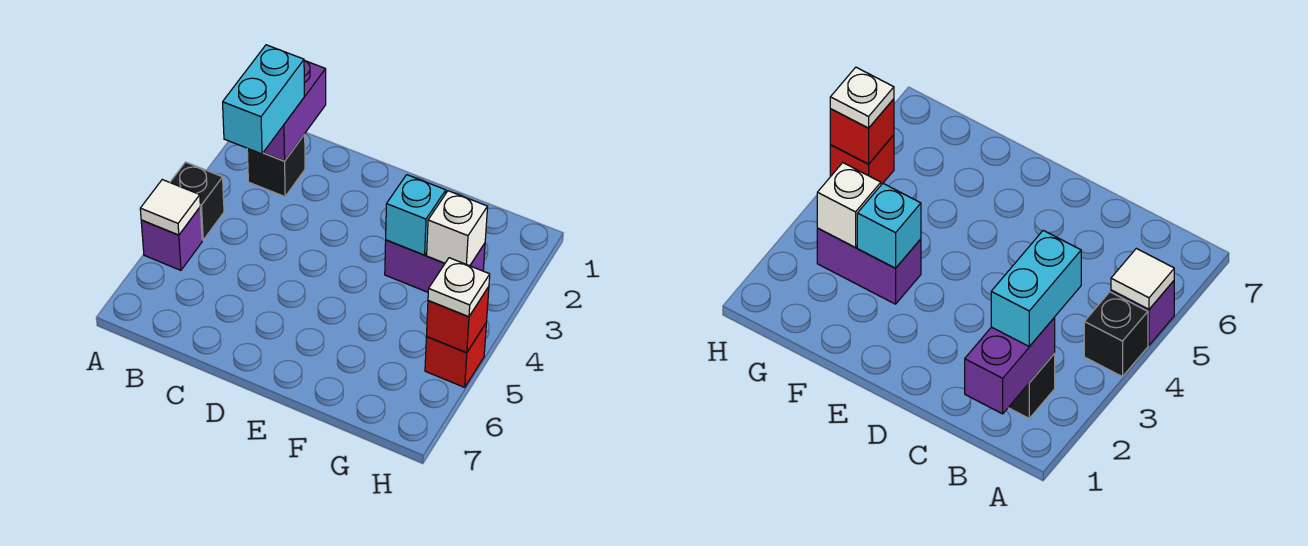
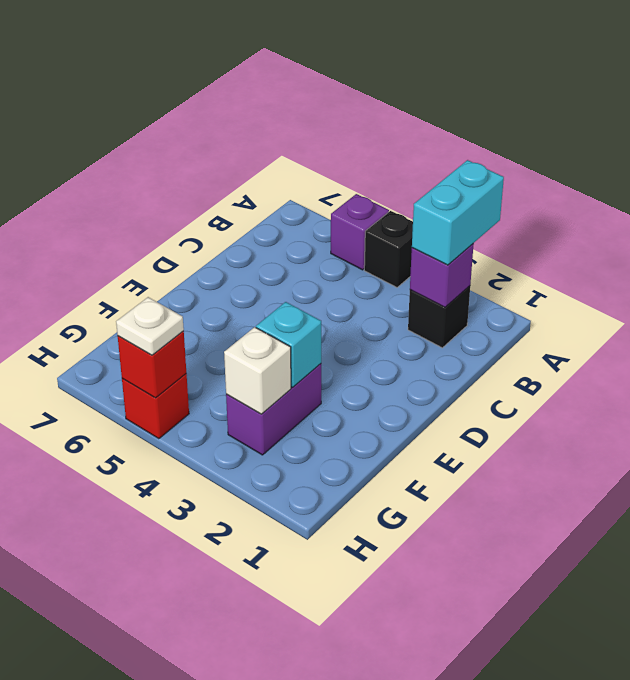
white tile A5 level 2 -> none
purple brick B1:B2 level 2 -> purple brick B2 level 2
cyan brick B2:B3 level 3 -> cyan brick A2:B2 level 3

